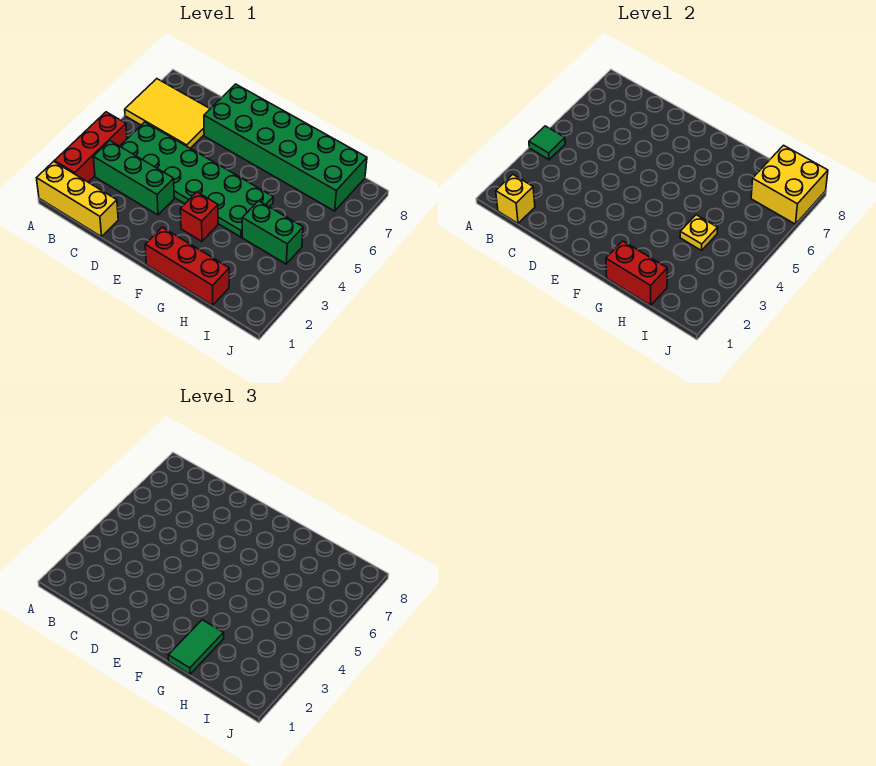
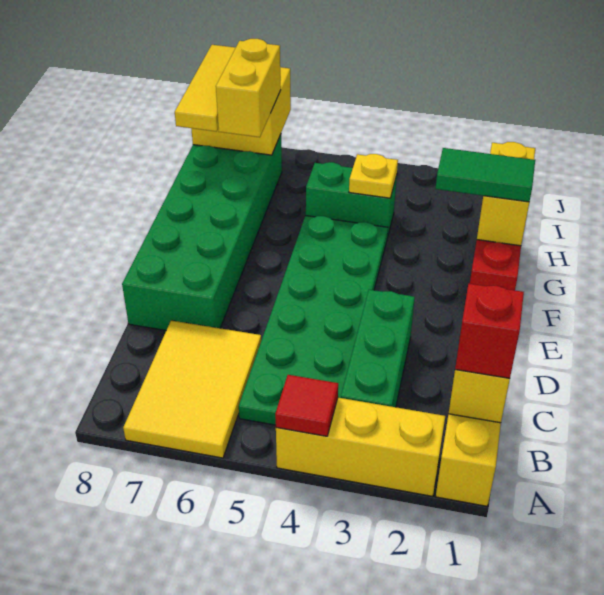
red brick A2:A4 level 1 -> yellow brick A2:A4 level 1
green tile A4 level 2 -> red tile A4 level 2
red brick F3 level 1 -> red brick B1 level 3
red brick G1:H1 level 2 -> yellow brick G1:H1 level 2
green brick H4:I4 level 1 -> green brick H4:H5 level 1
none -> yellow brick H7:I7 level 3
none -> yellow tile H8:J8 level 3

